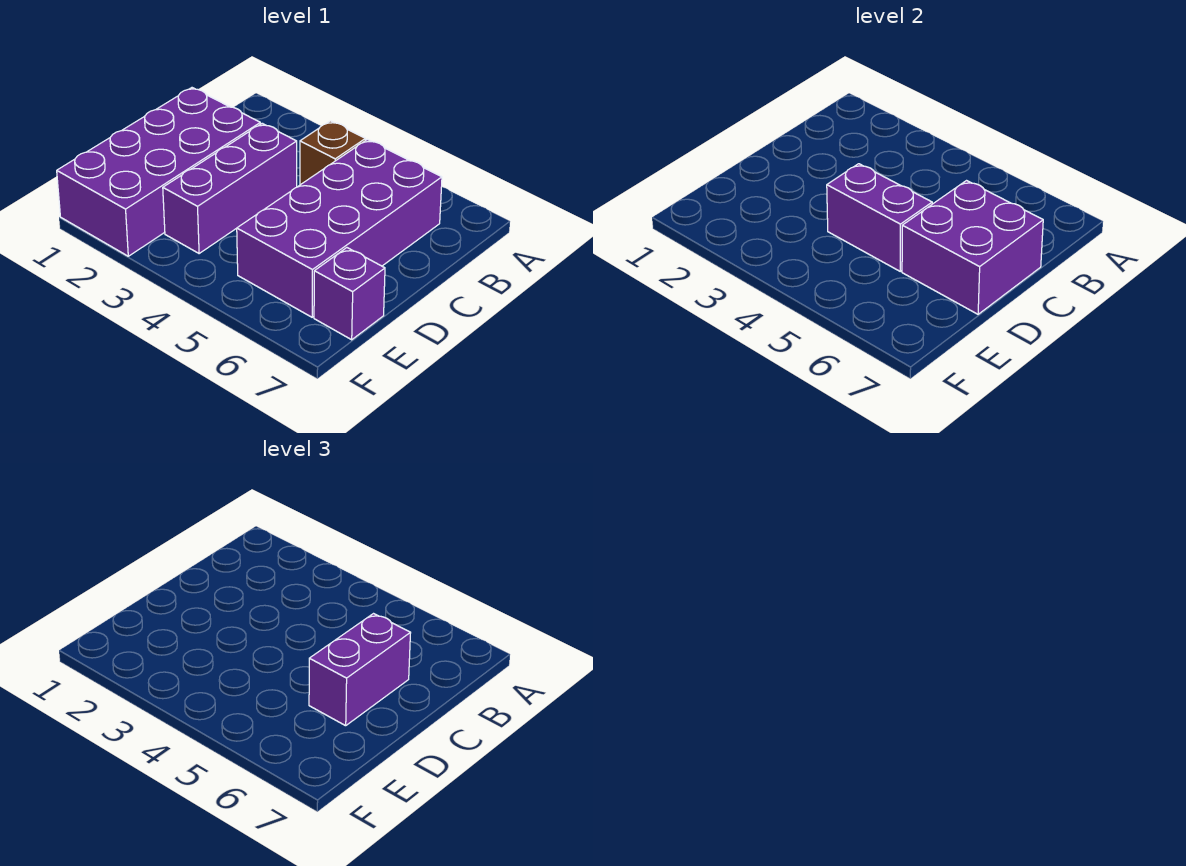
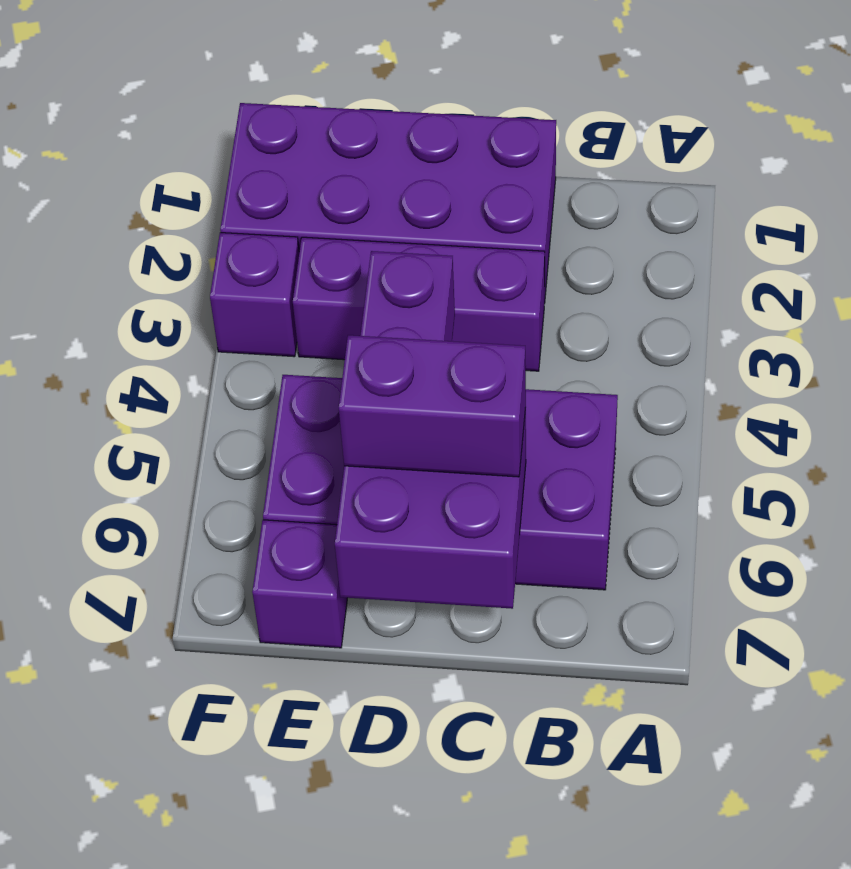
brown brick B4 level 1 -> none
none -> purple brick F3 level 1

